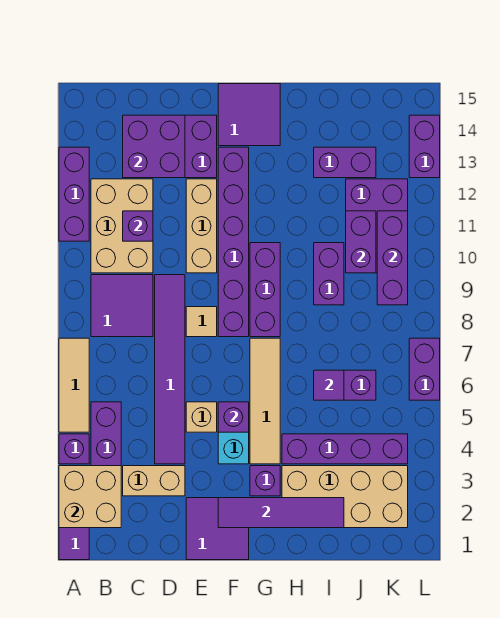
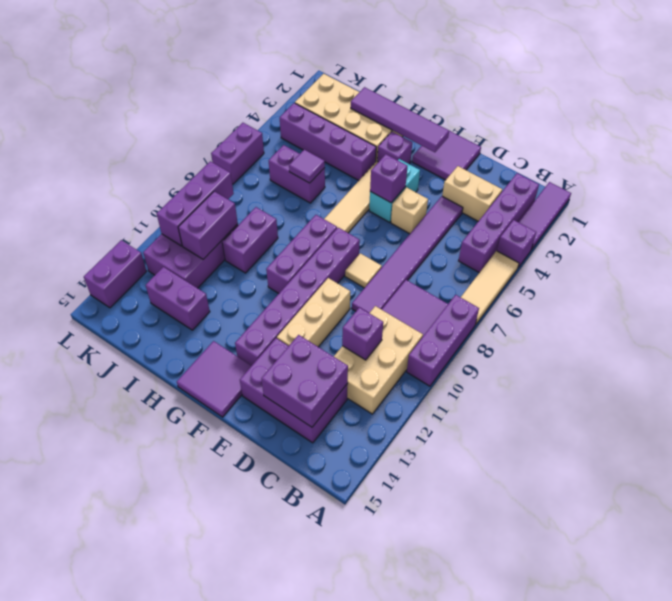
tan brick A2:B3 level 2 -> none
purple brick A11:A13 level 1 -> purple brick A8:A10 level 1

